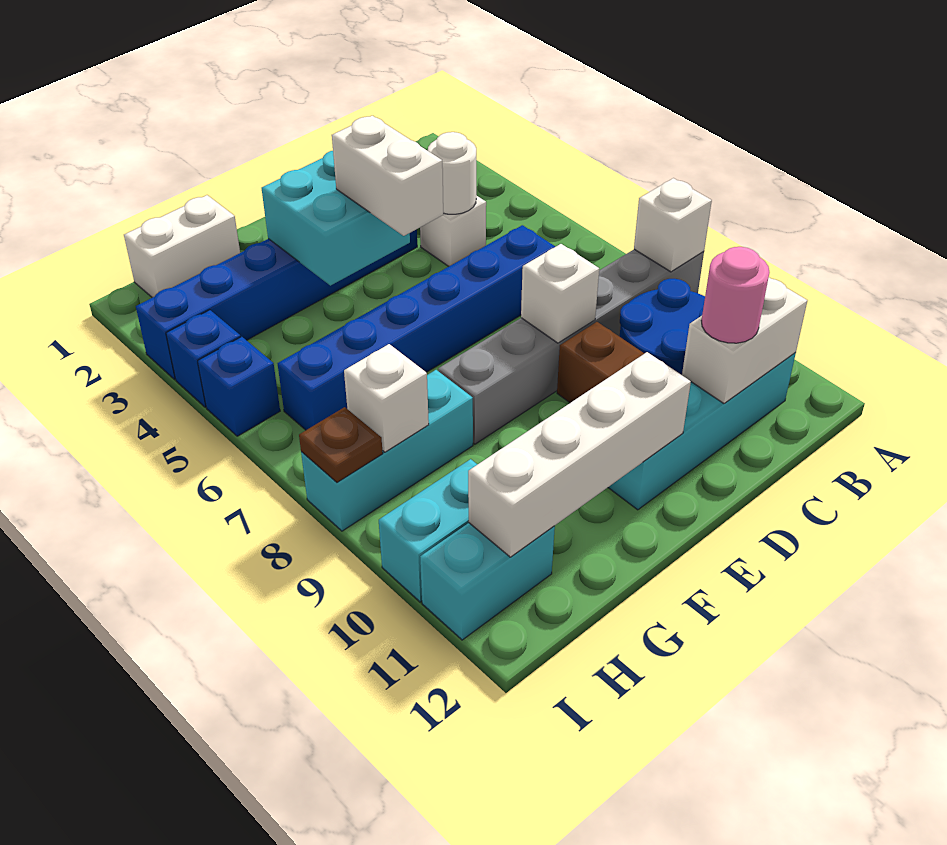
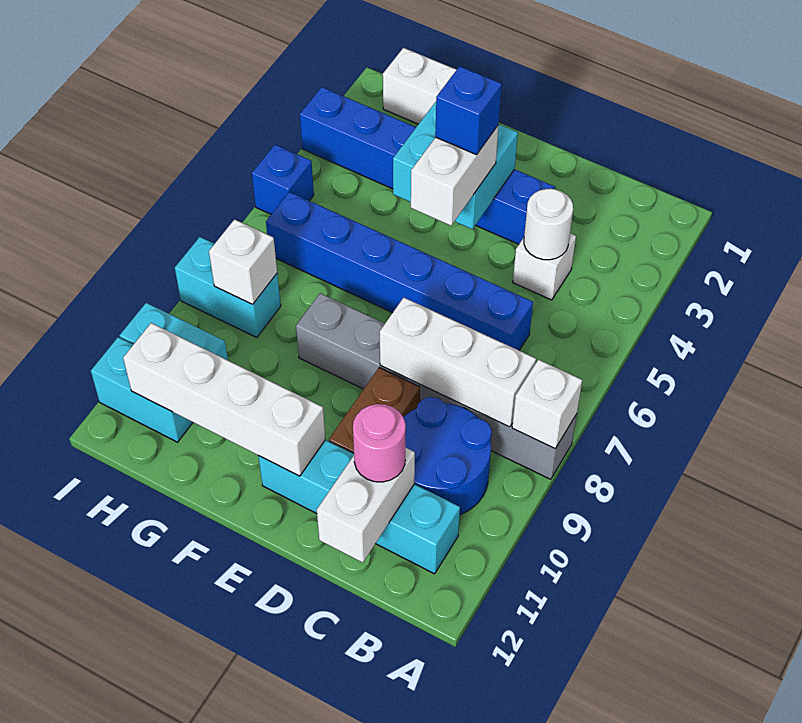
white brick B11:C11 level 2 -> white brick C11:C12 level 2
white brick D8 level 2 -> white brick B8:D8 level 2
cyan brick G8:I8 level 1 -> cyan brick H8:I8 level 1
blue brick I4 level 1 -> blue brick E4 level 4
brown plate I8 level 2 -> none

